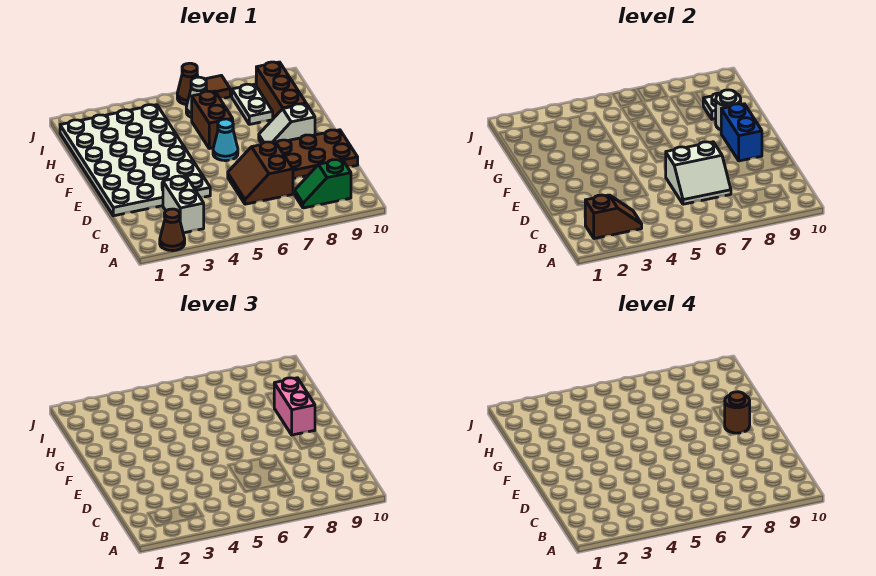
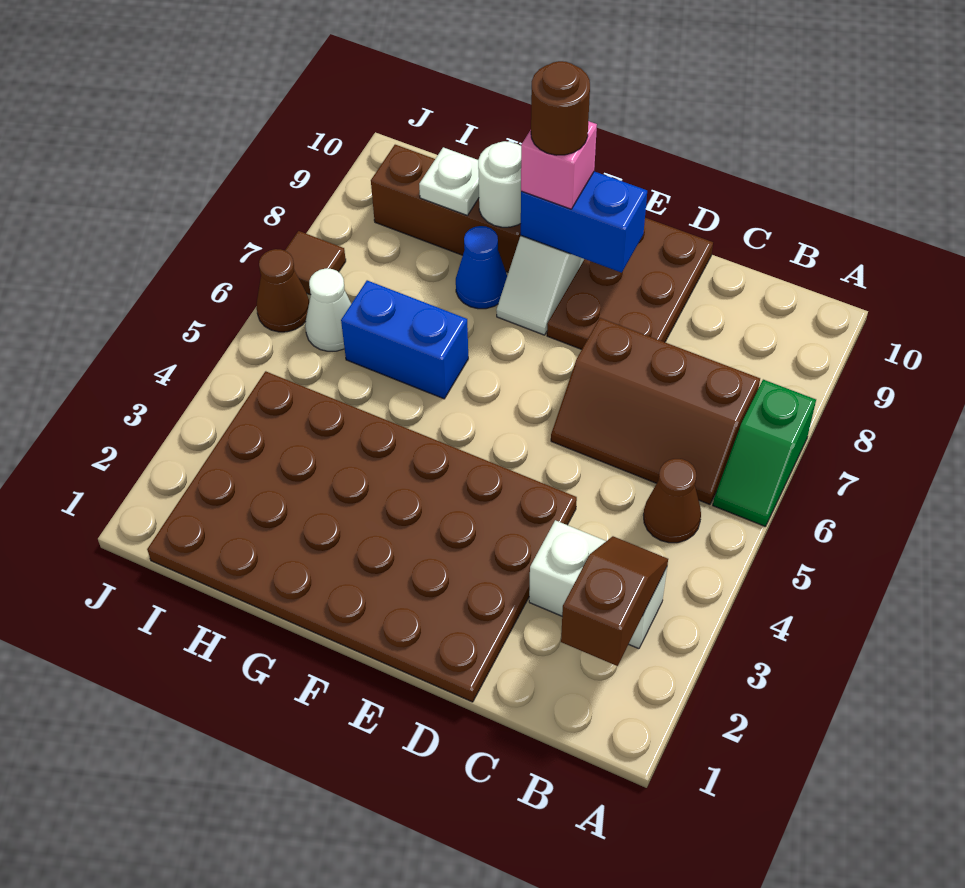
brown cone A2 level 1 -> brown cone B5 level 1
green slope B8:B9 level 1 top 9 -> green slope A6:A7 level 1 top 7
brown slope C6:D7 level 1 top 7 -> brown slope B6:D7 level 1 top 7
white slope C6:D7 level 2 top D -> none
white plate D1:I4 level 1 -> brown plate D1:I4 level 1
cyan cone F6 level 1 -> none
pink brick F9:G9 level 3 -> pink brick F9 level 3
brown brick G6:H6 level 1 -> blue brick G6:H6 level 1
none -> blue cone G8 level 1
white plate H8:I8 level 1 -> none

